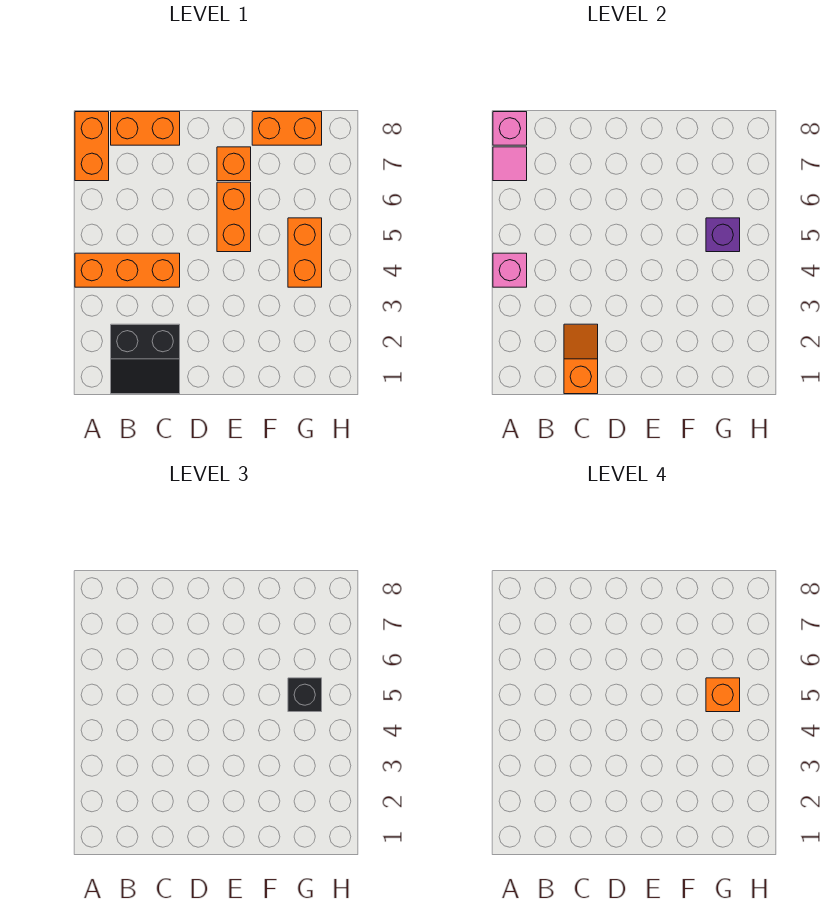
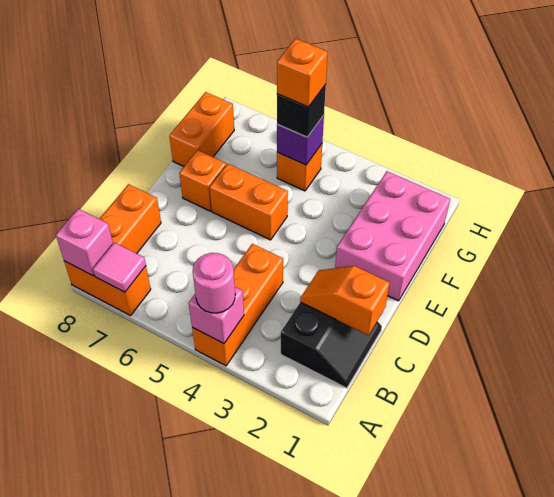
none -> pink round brick A4 level 3
none -> pink brick E1:G2 level 1
orange brick G4:G5 level 1 -> orange brick G5 level 1

